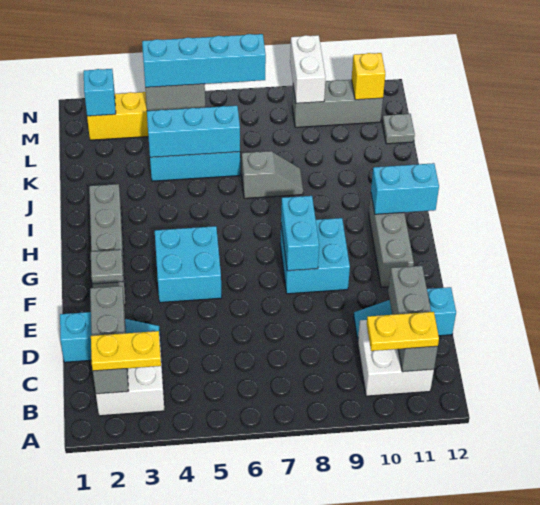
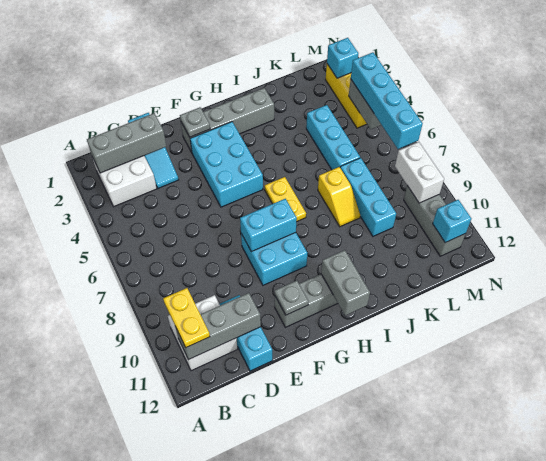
yellow plate B2:B3 level 3 -> yellow plate H6:H7 level 1
cyan brick F4:G5 level 1 -> cyan brick F3:G5 level 1
cyan brick H11:H12 level 2 -> grey brick H11:H12 level 2
grey slope J7:J8 level 1 top 7 -> yellow slope J7:J8 level 1 top 7
cyan brick K4:K6 level 2 -> cyan brick K7:K9 level 1
grey plate L12 level 1 -> grey plate F11 level 2
white brick M9:N9 level 2 -> white brick M8:M9 level 2
yellow brick M11 level 2 -> cyan brick M11 level 2

